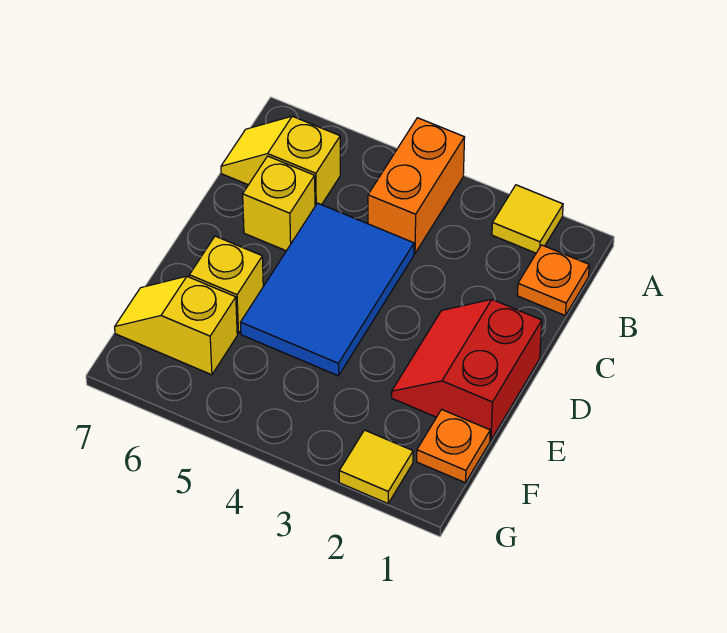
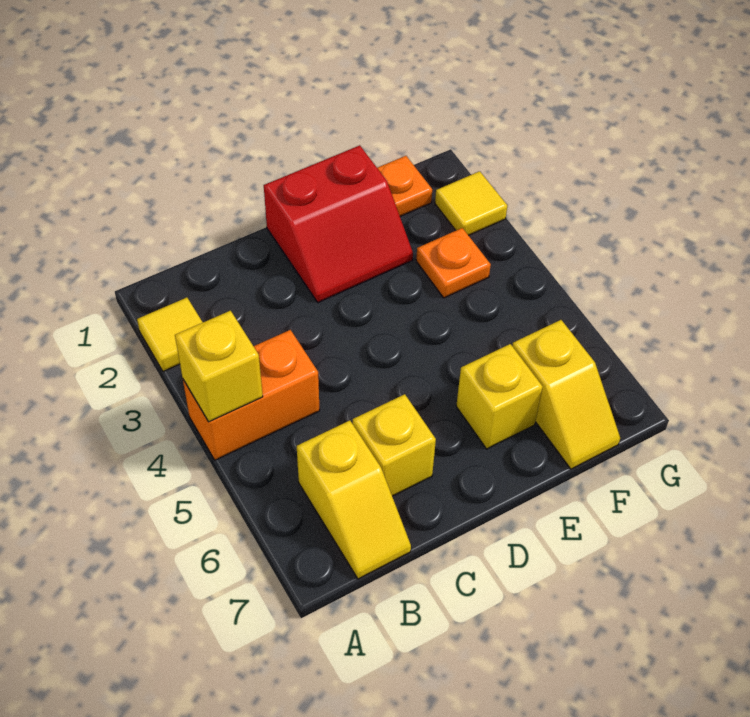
none -> yellow brick A4 level 2
orange plate B1 level 1 -> orange plate F3 level 1
blue tile C4:E5 level 1 -> none

